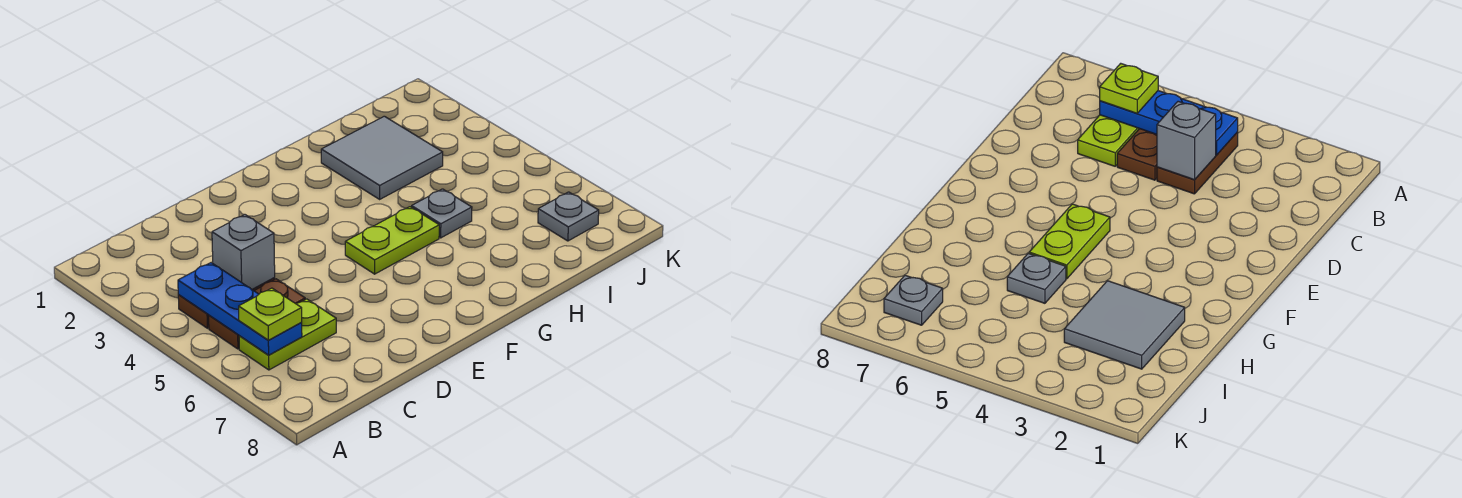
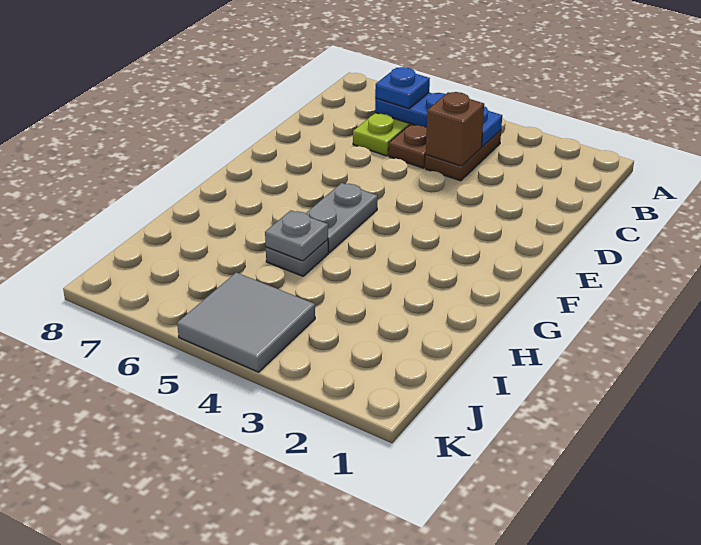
lime plate B6 level 3 -> blue plate B6 level 3
grey brick C4 level 2 -> brown brick C4 level 2
lime plate F5:G5 level 1 -> grey plate F5:G5 level 1
grey tile H2:I3 level 1 -> grey tile J4:K5 level 1
grey plate J7 level 1 -> grey plate H5 level 2

